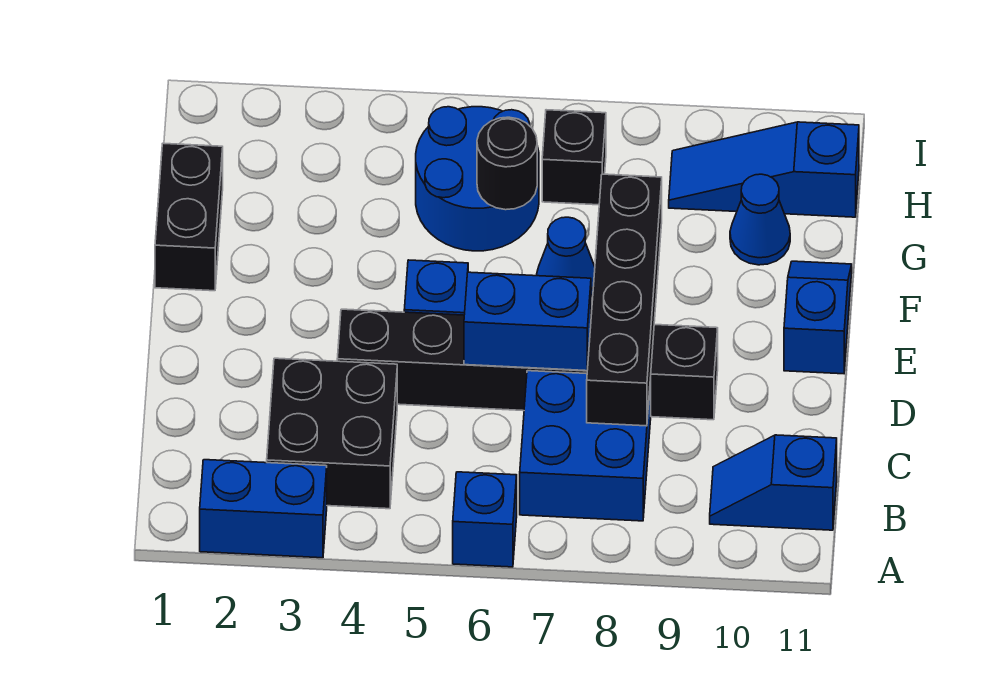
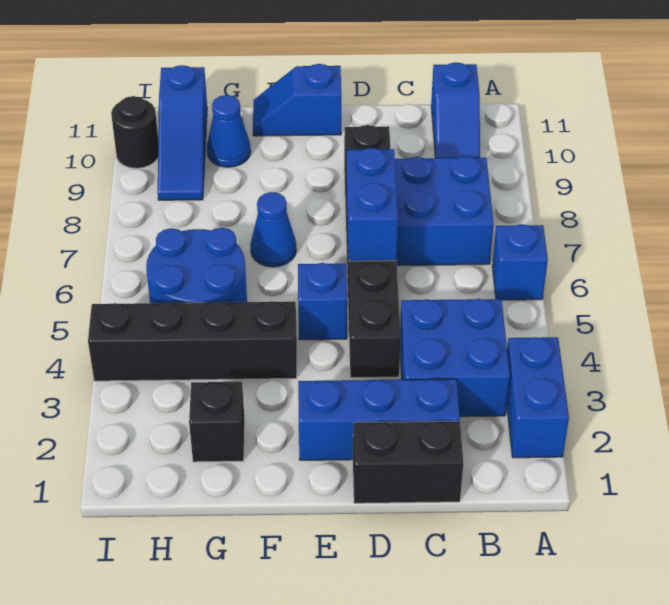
black brick B3:C4 level 1 -> blue brick B3:C4 level 1
none -> blue brick C2:E2 level 1
black brick C8:F8 level 2 -> black brick F4:I4 level 1
black brick F1:G1 level 1 -> black brick C1:D1 level 1
black round brick G6 level 2 -> black round brick I10 level 1
black brick H7 level 1 -> black brick G2 level 1

